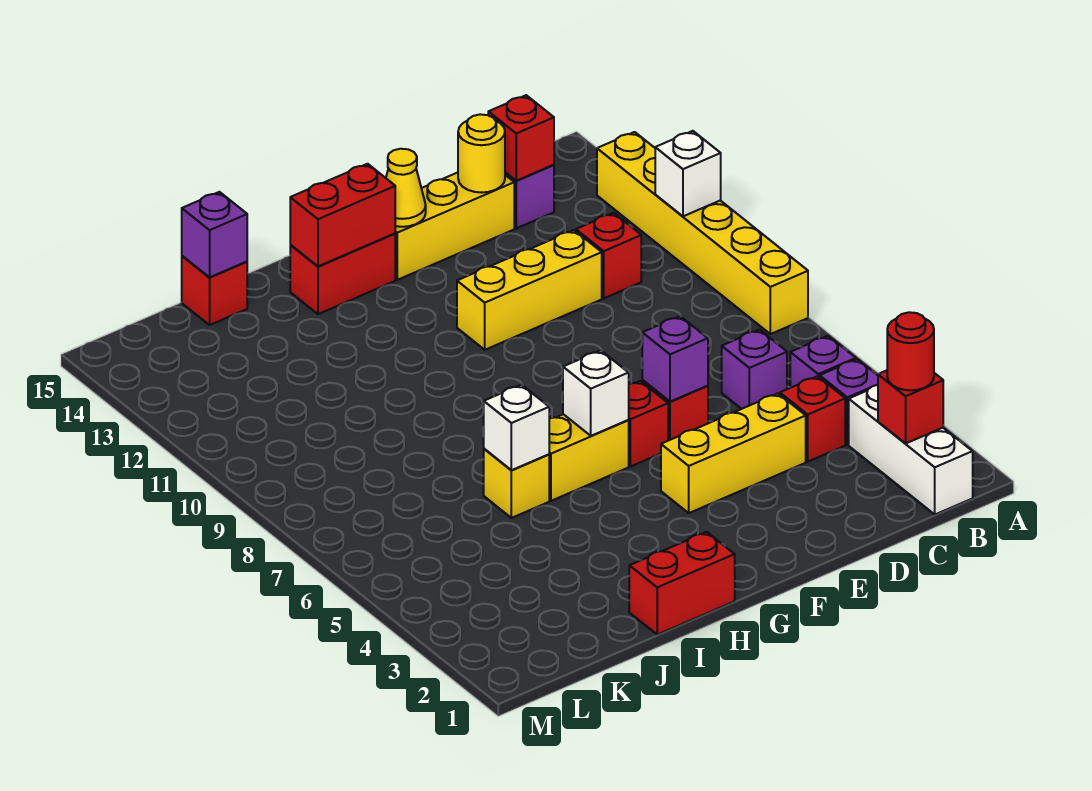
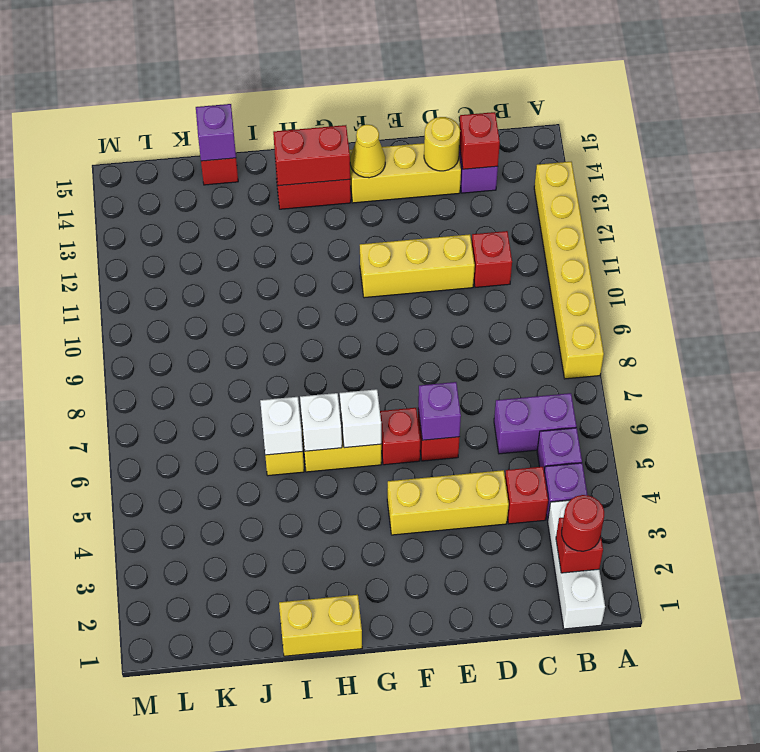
white brick A11 level 2 -> white brick H6 level 2
purple brick C6 level 1 -> purple brick B6:C6 level 1
red brick H1:I1 level 1 -> yellow brick H1:I1 level 1

